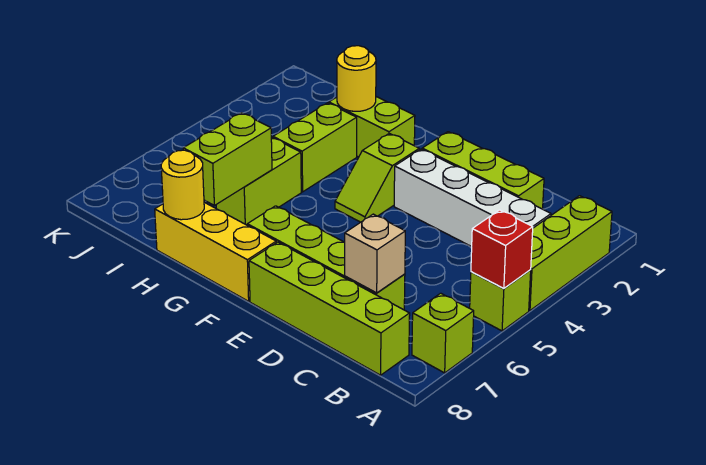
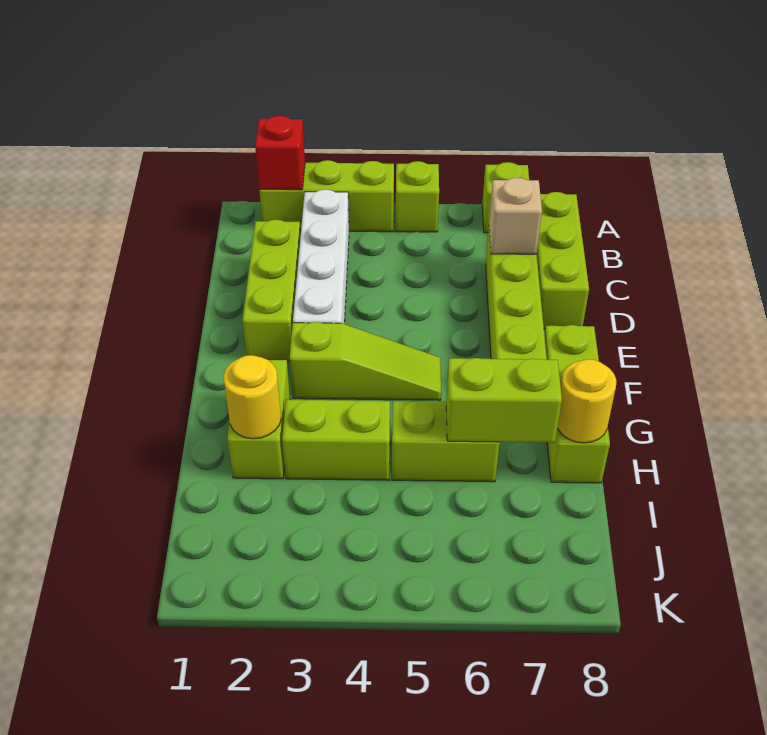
red brick A5 level 2 -> red brick A2 level 2
lime brick B8:E8 level 1 -> lime brick B8:D8 level 1
lime slope F3:F4 level 1 top 3 -> lime slope F3:F5 level 1 top 3
yellow brick F8:H8 level 1 -> lime brick F8:H8 level 1

